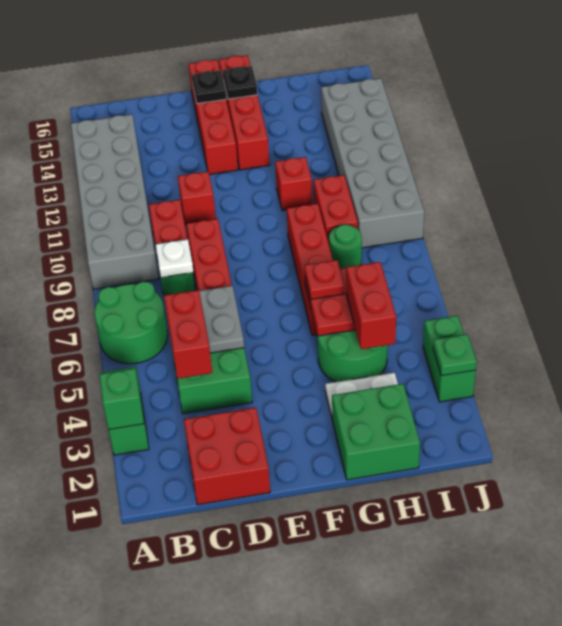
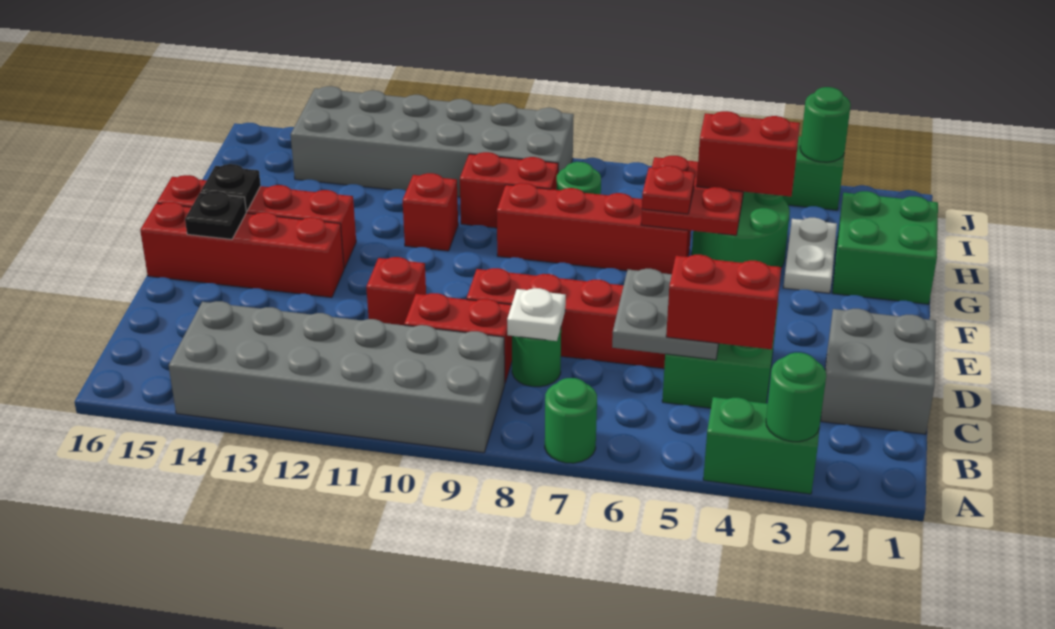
green brick A3 level 2 -> green round brick A3 level 2
green round brick A6:B7 level 1 -> green round brick A7 level 1
red brick C1:D2 level 1 -> grey brick C1:D2 level 1
green plate J3 level 2 -> green round brick J3 level 2

